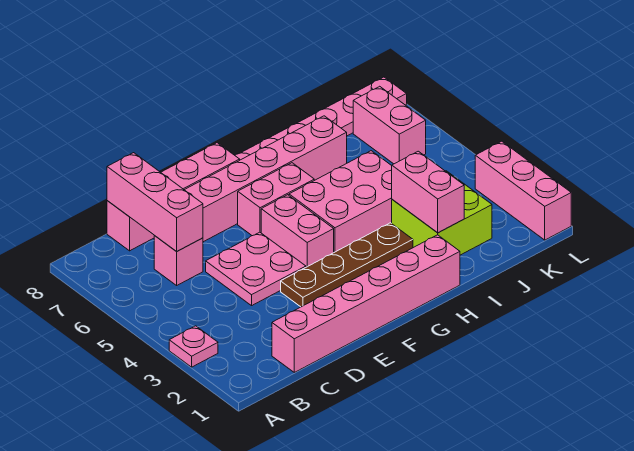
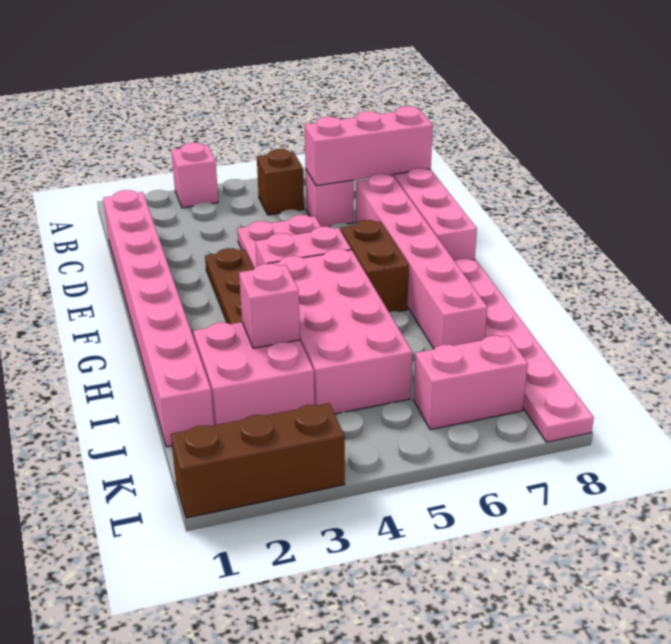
pink plate A3 level 1 -> pink brick A3 level 1
none -> brown brick B5 level 1
pink brick C1:H1 level 1 -> pink brick C1:J1 level 1
pink brick F6:G6 level 1 -> brown brick F6:G6 level 1
pink brick G4:I5 level 1 -> pink brick G4:J5 level 1
lime brick I2:J3 level 1 -> pink brick I2:J3 level 1
pink brick I2:I3 level 2 -> pink brick I3 level 2
pink brick L1:L3 level 1 -> brown brick L1:L3 level 1

